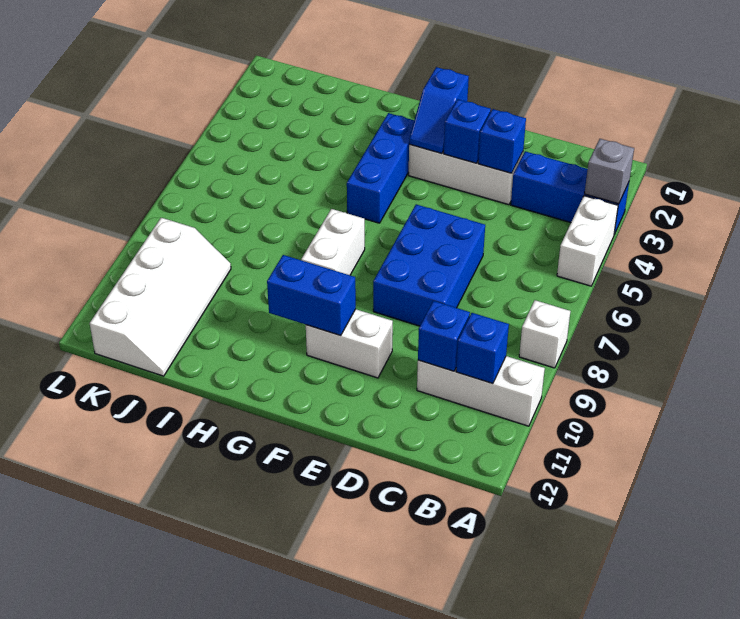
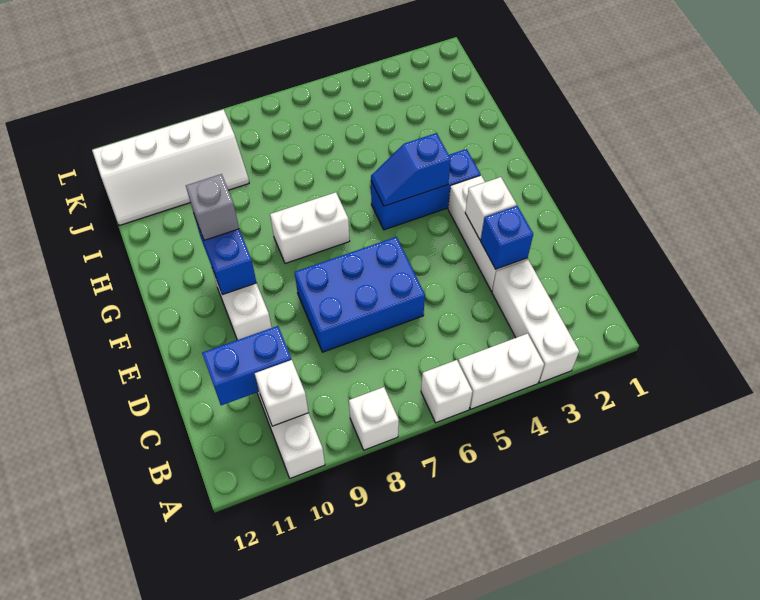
blue brick A3:C3 level 1 -> white brick A3:C3 level 1
grey brick A3 level 2 -> grey brick G10 level 3
none -> white brick A6 level 1
blue brick B10 level 2 -> white brick B10 level 2
blue brick C10 level 2 -> blue brick C10:C11 level 2
blue brick E3 level 2 -> white brick E3 level 2
blue slope F2:F3 level 2 top 2 -> blue slope G4:G5 level 2 top 4

